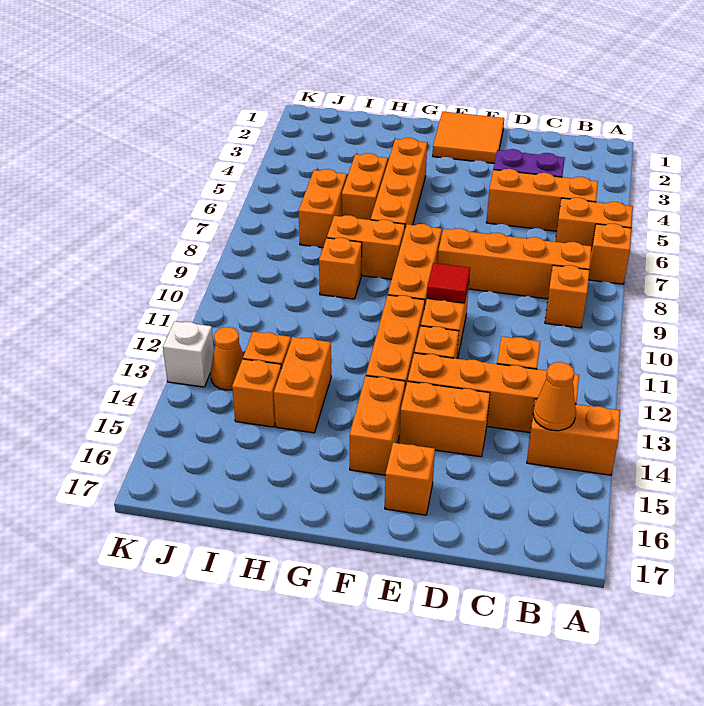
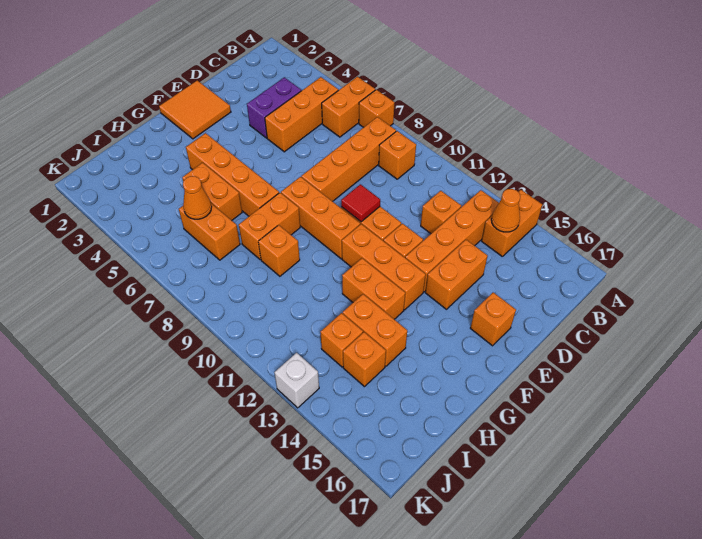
orange brick F14:F15 level 1 -> orange brick G12:G13 level 1
orange cone J13 level 1 -> orange cone I6 level 2

